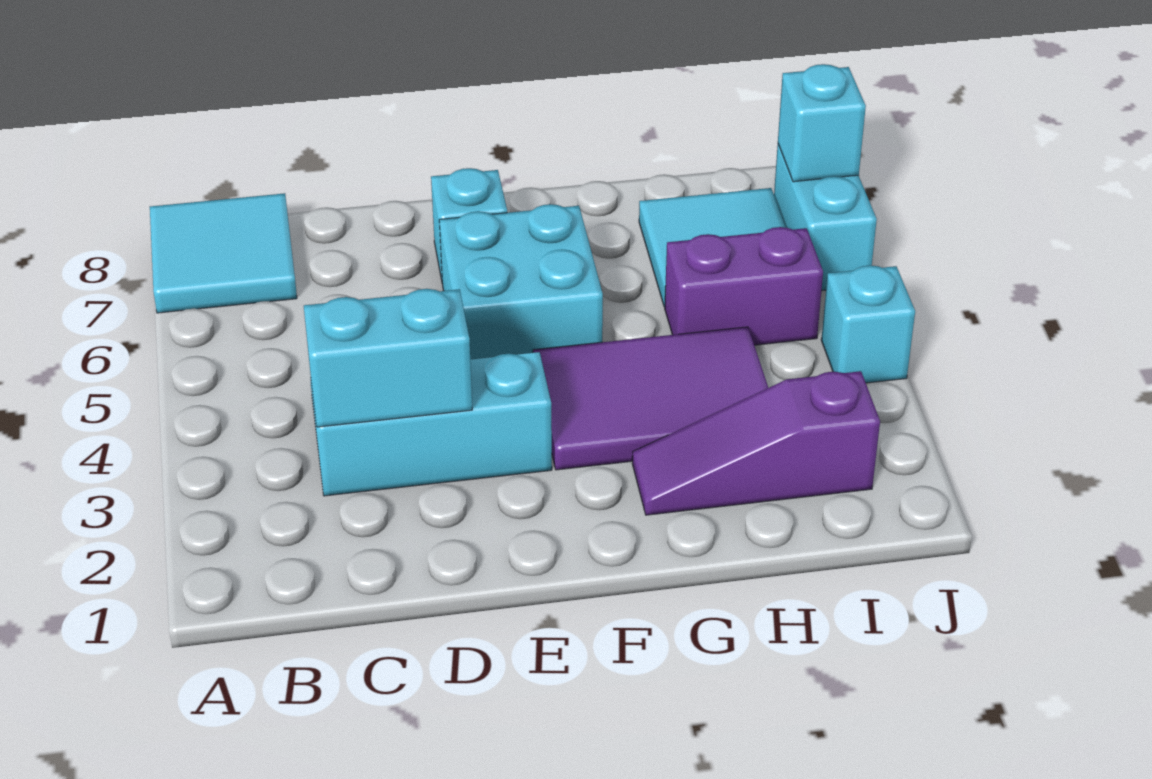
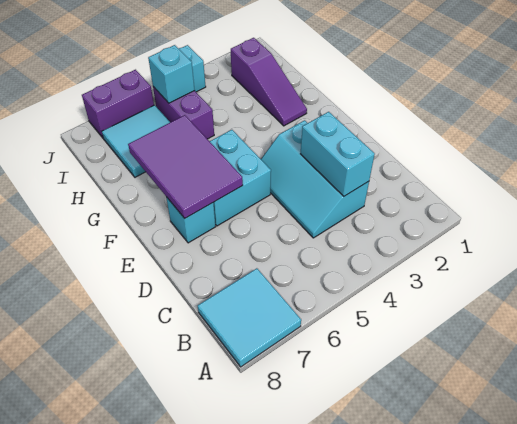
purple tile F3:H4 level 1 -> purple tile E6:G7 level 2
cyan brick J6:J7 level 1 -> purple brick J6:J7 level 1
cyan brick J7 level 2 -> cyan brick I5 level 2

